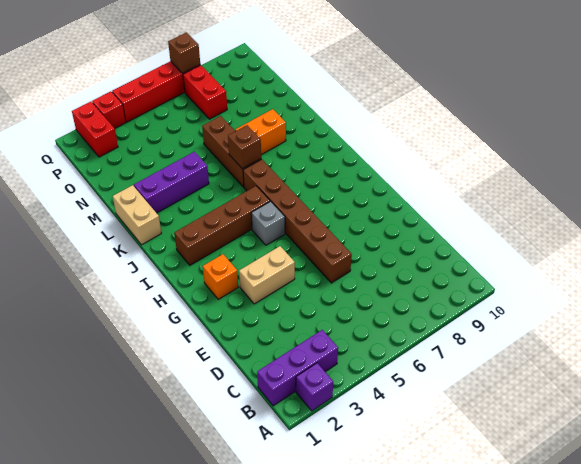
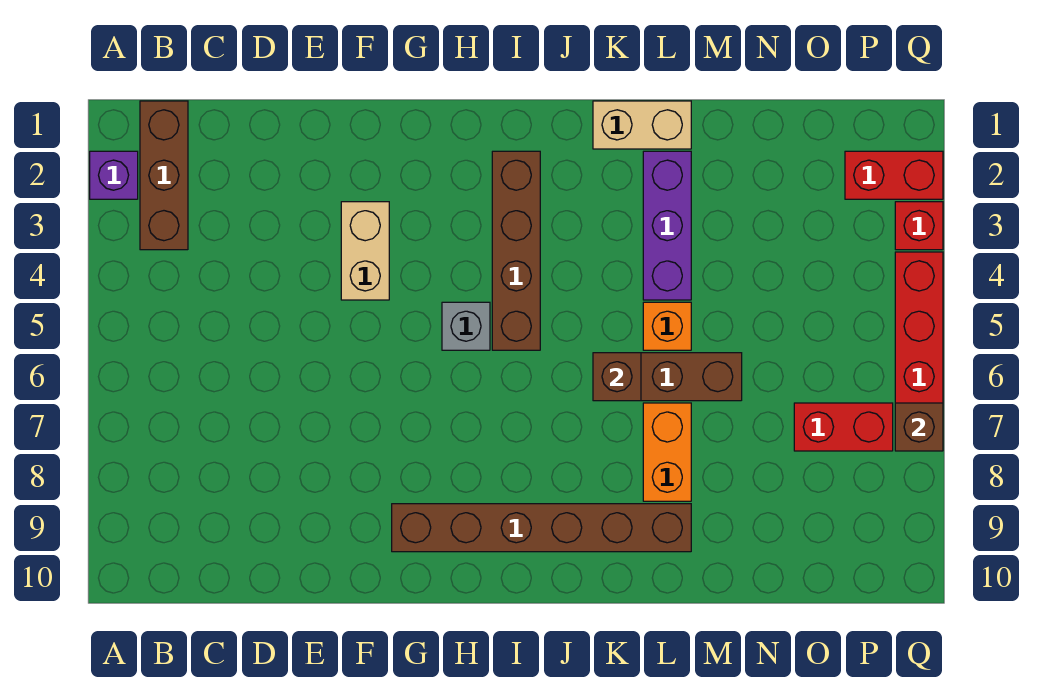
purple brick B1:B3 level 1 -> brown brick B1:B3 level 1
brown brick E6:J6 level 1 -> brown brick G9:L9 level 1
orange brick G2 level 1 -> orange brick L5 level 1

